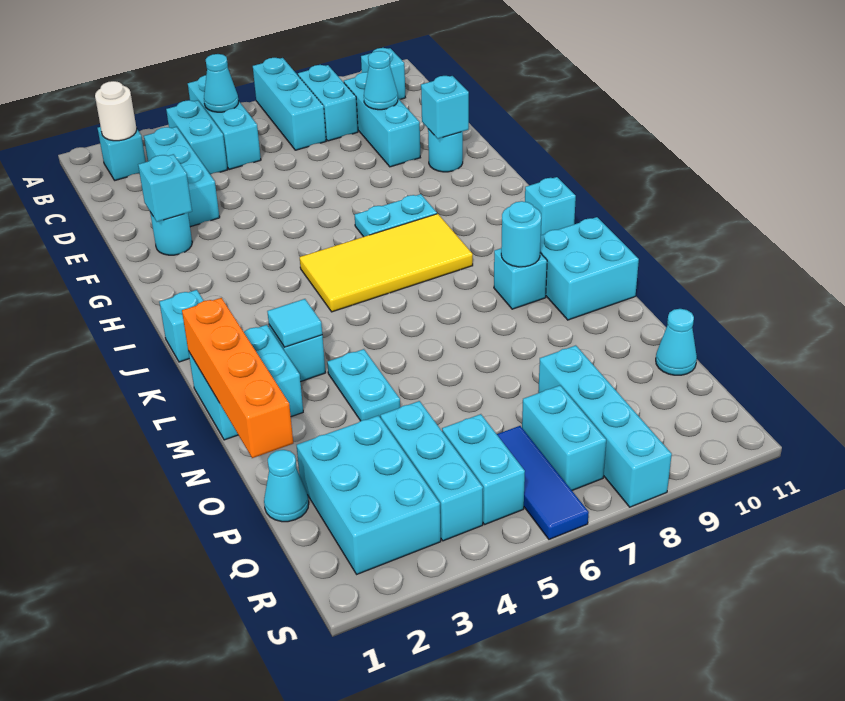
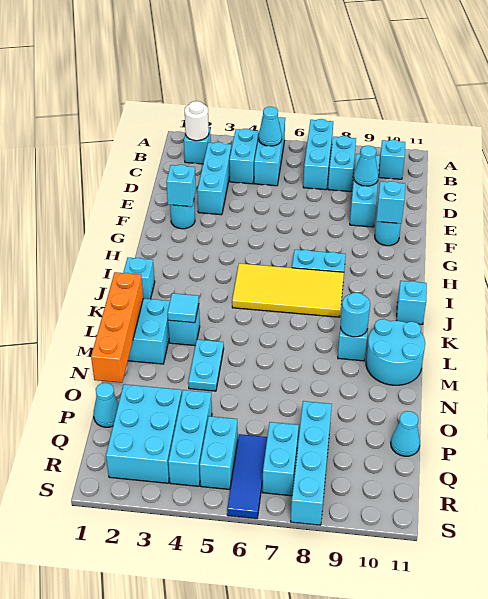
cyan brick L10:M11 level 1 -> cyan round brick L10:M11 level 1

